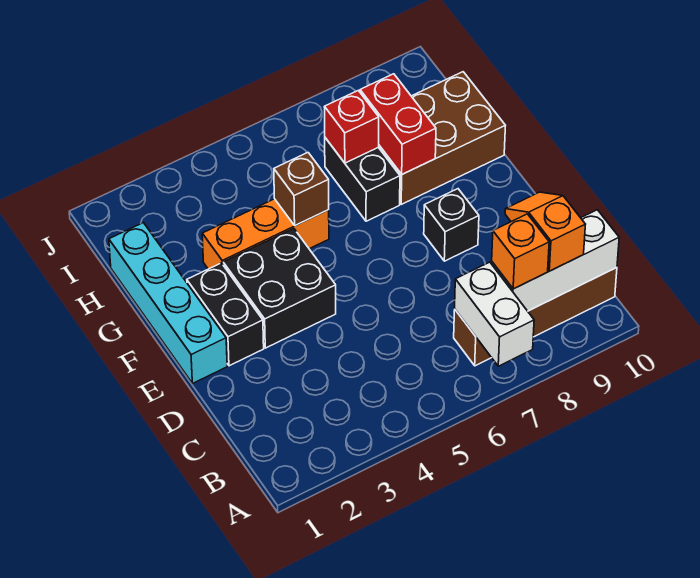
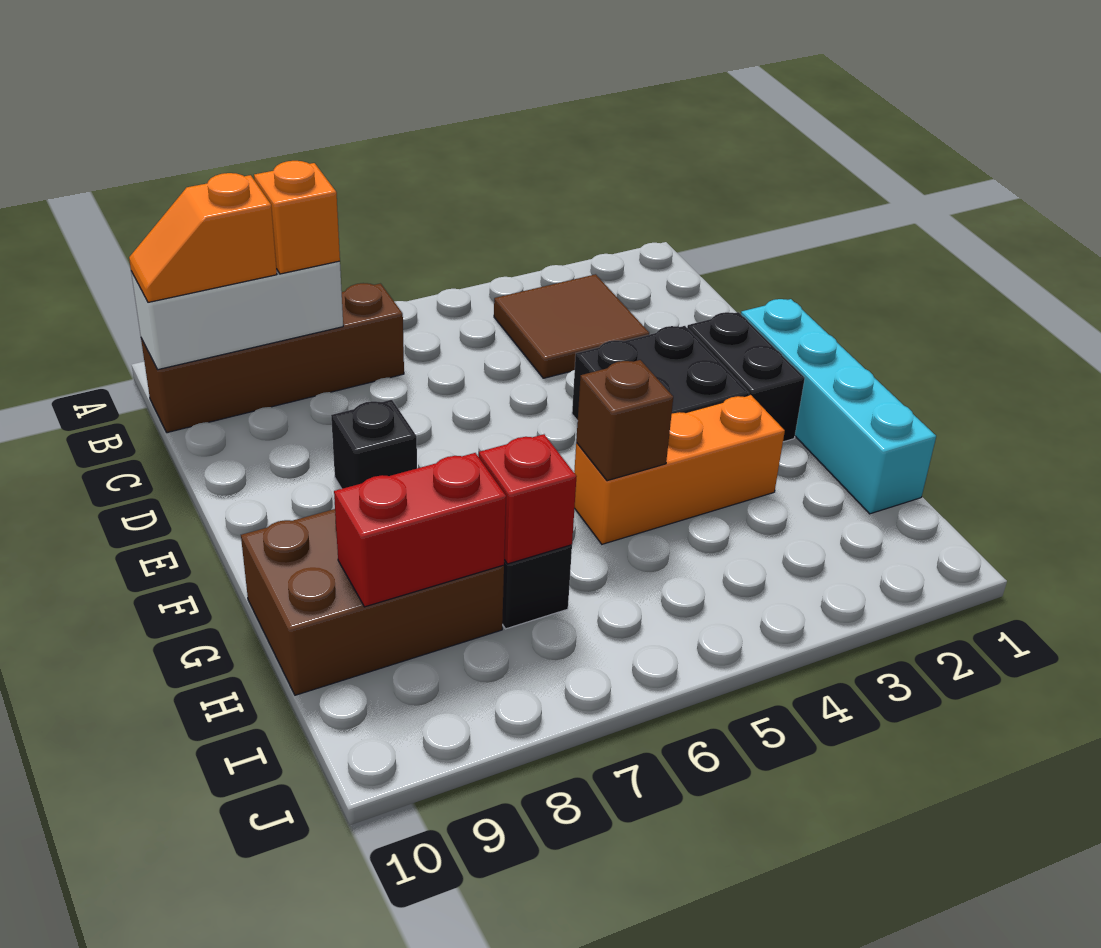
white brick A7:B7 level 2 -> none
none -> brown tile B3:C4 level 1
orange slope B9:C9 level 3 top B -> orange slope B9:B10 level 3 top 9
red brick G8:H8 level 2 -> red brick H8:H9 level 2

